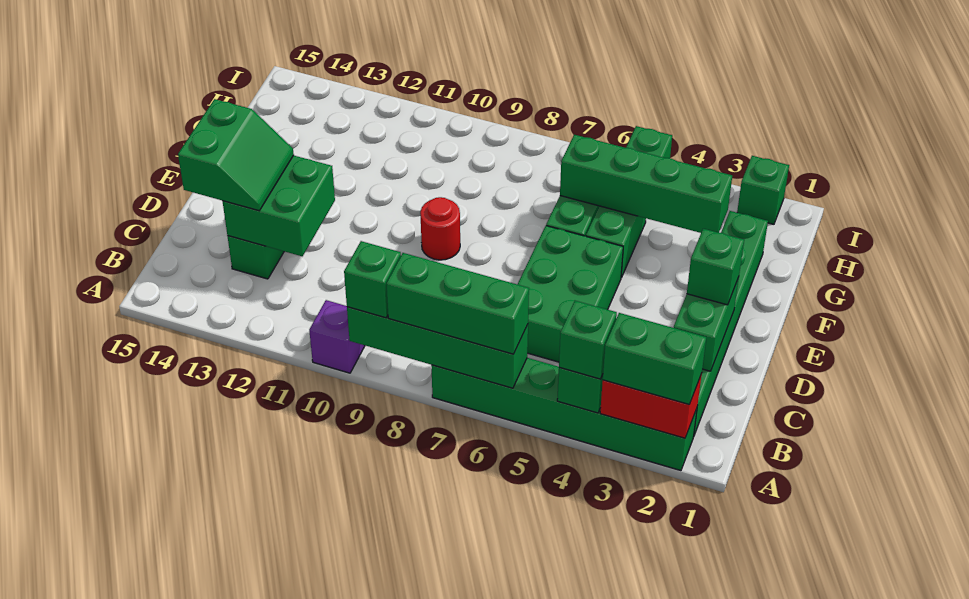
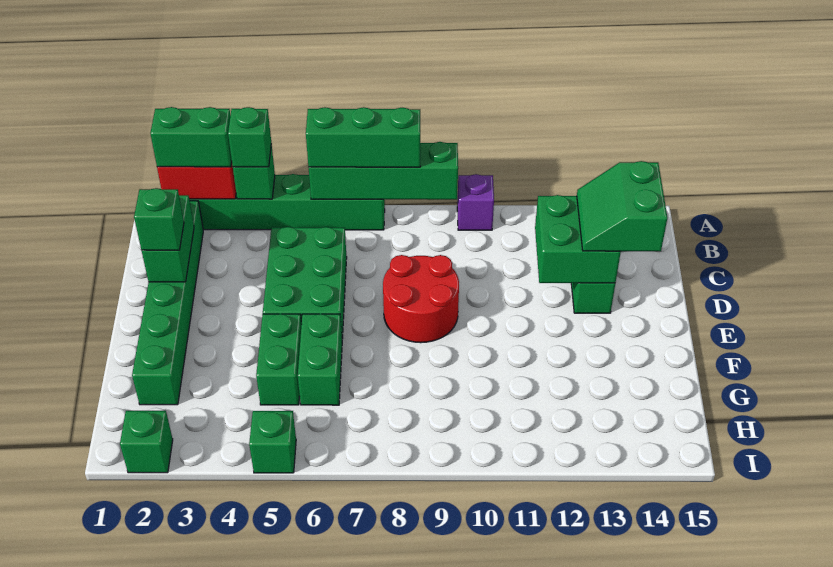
green brick A9 level 3 -> none
red round brick E9 level 1 -> red round brick D8:E9 level 1
green brick G3:G6 level 2 -> none

